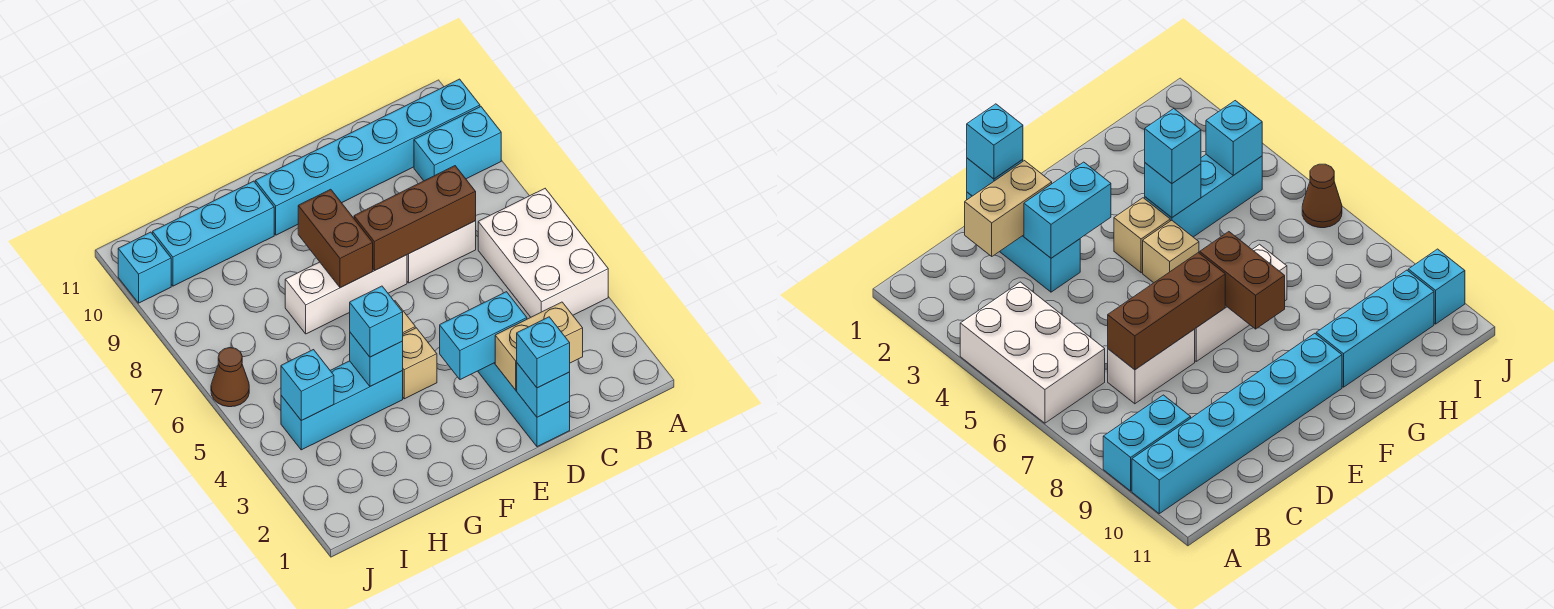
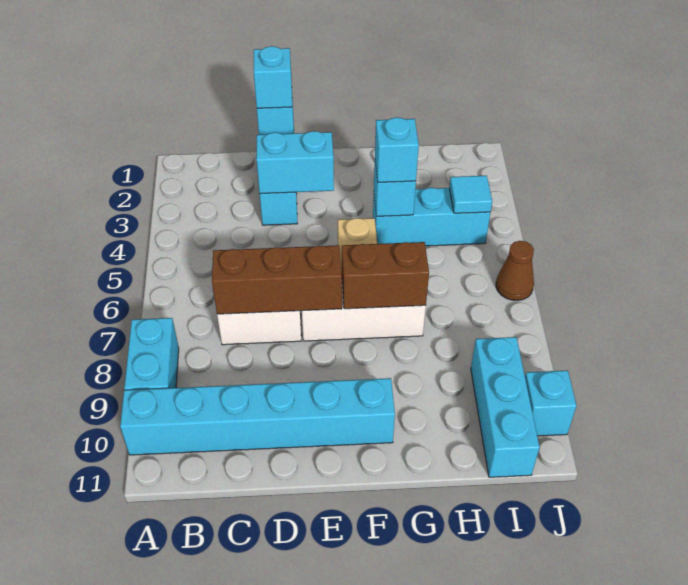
white brick A4:B6 level 1 -> none
cyan brick A9:B9 level 1 -> cyan brick A8:A9 level 1
tan brick C2:D2 level 2 -> none
tan brick F4 level 1 -> none
brown brick F7:F8 level 2 -> brown brick F7:G7 level 2
cyan brick G10:I10 level 1 -> cyan brick I9:I11 level 1
cyan brick I4 level 2 -> cyan tile I4 level 2

